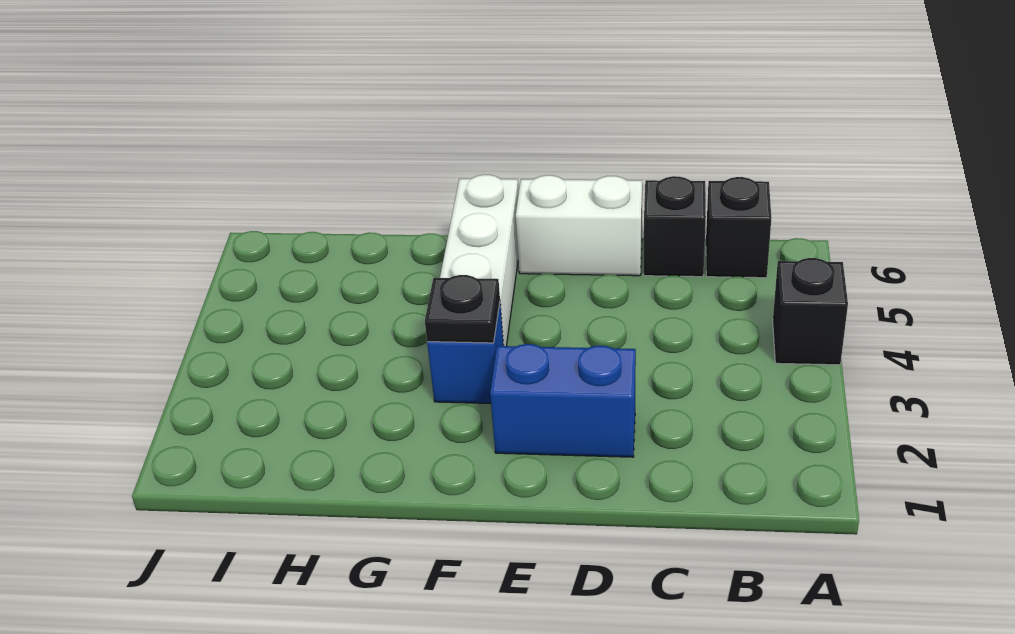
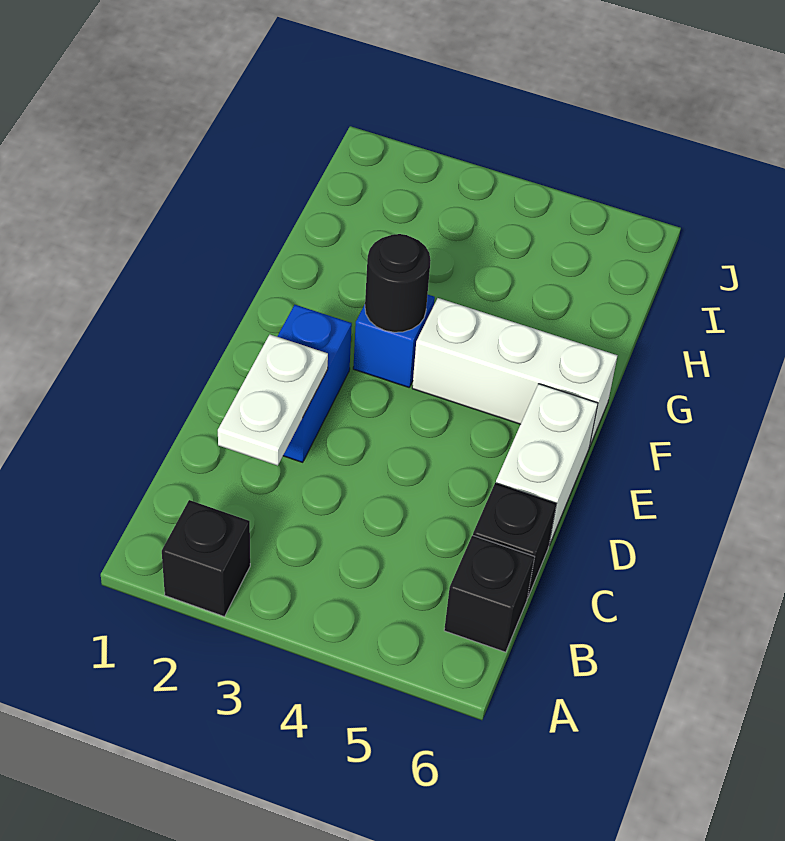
black brick A4 level 1 -> black brick A2 level 1
none -> white plate C2:D2 level 2
black plate F3 level 2 -> black round brick F3 level 2

